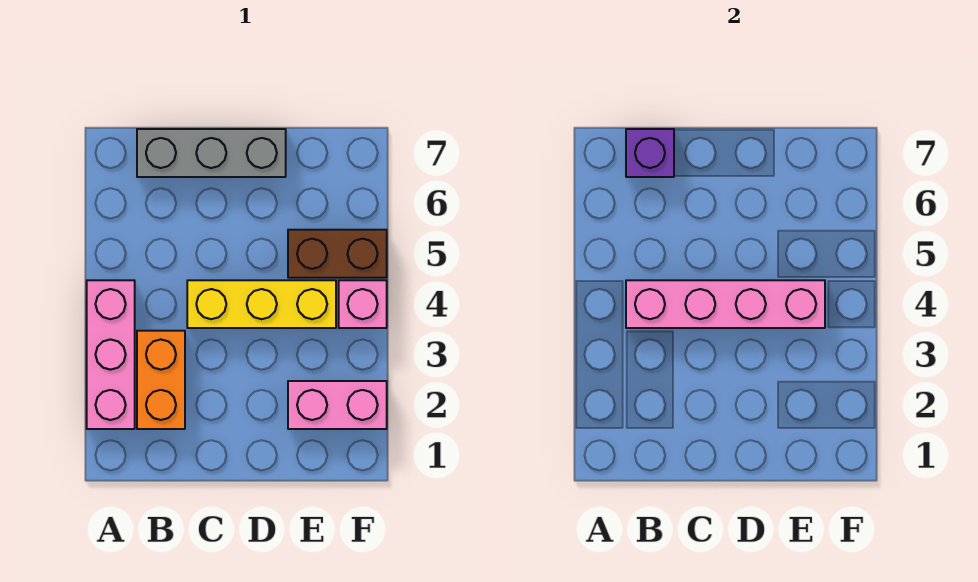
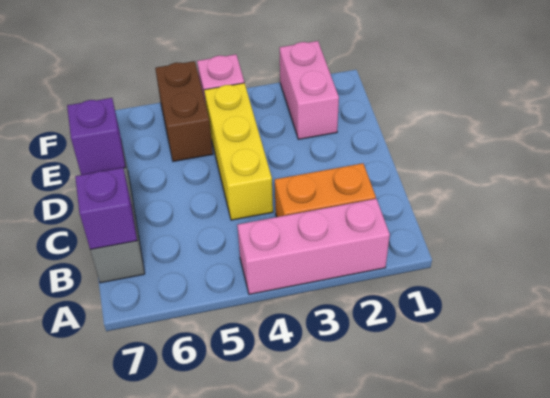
pink brick B4:E4 level 2 -> none
none -> purple brick D7 level 2

